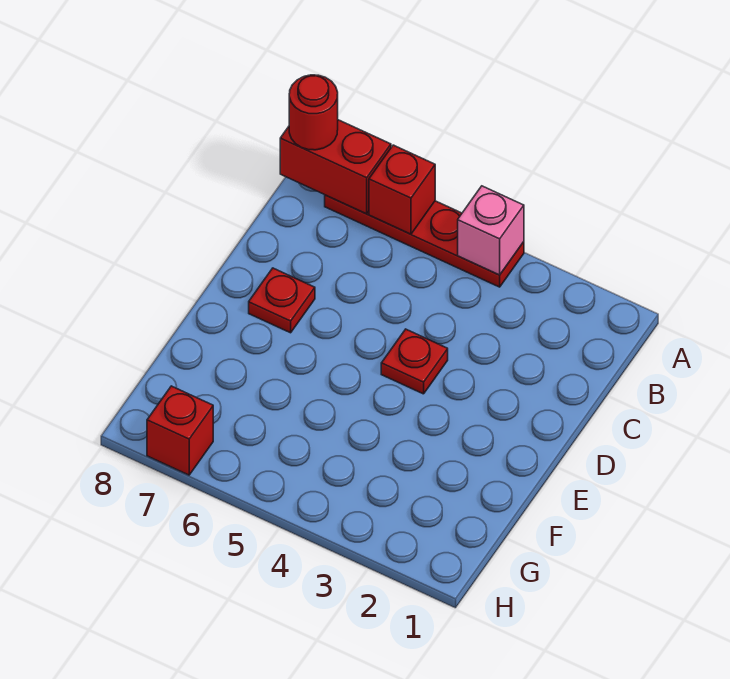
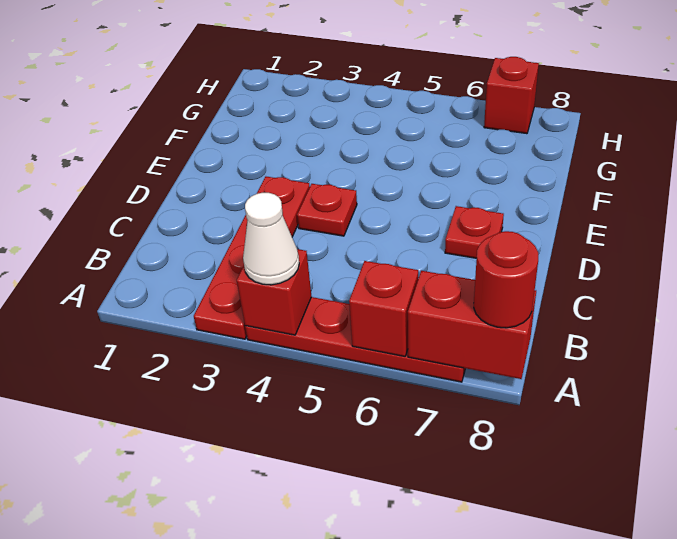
none -> red plate A3:D3 level 1
pink brick A4 level 2 -> red brick A4 level 2
none -> white cone A4 level 3

